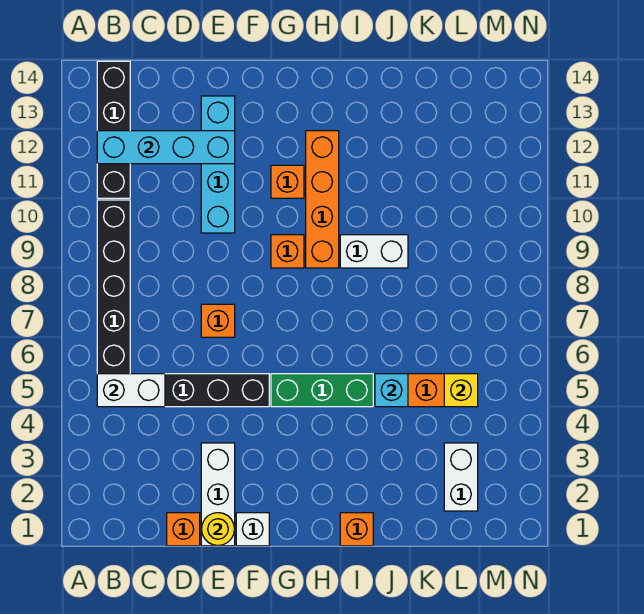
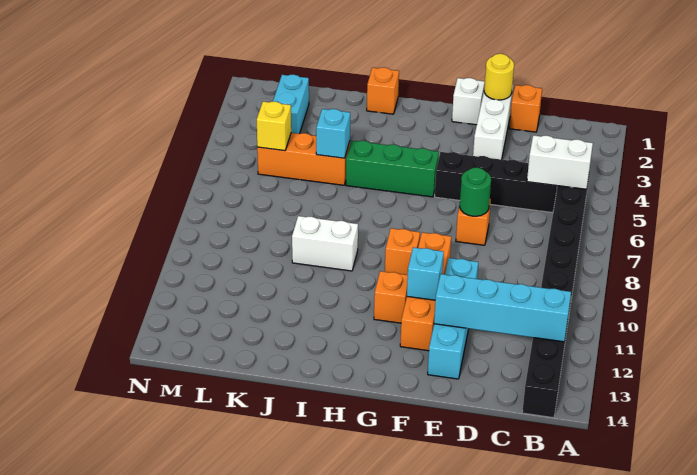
none -> green round brick E7 level 2
none -> cyan brick F11 level 2
orange brick H9:H12 level 1 -> orange brick F9:F12 level 1
white brick L2:L3 level 1 -> cyan brick L2:L3 level 1

